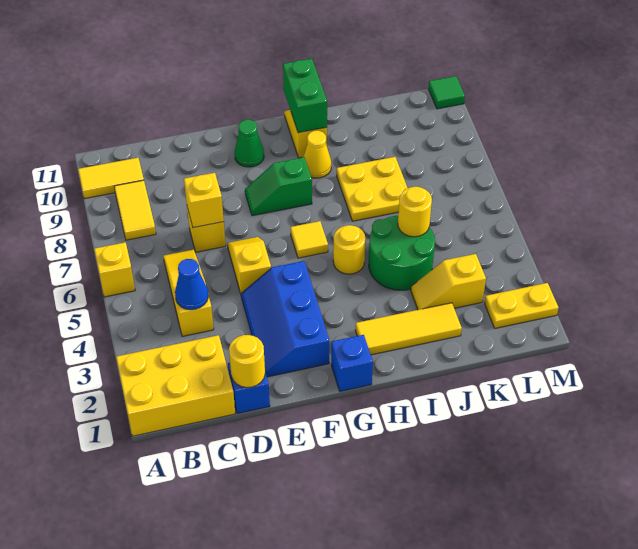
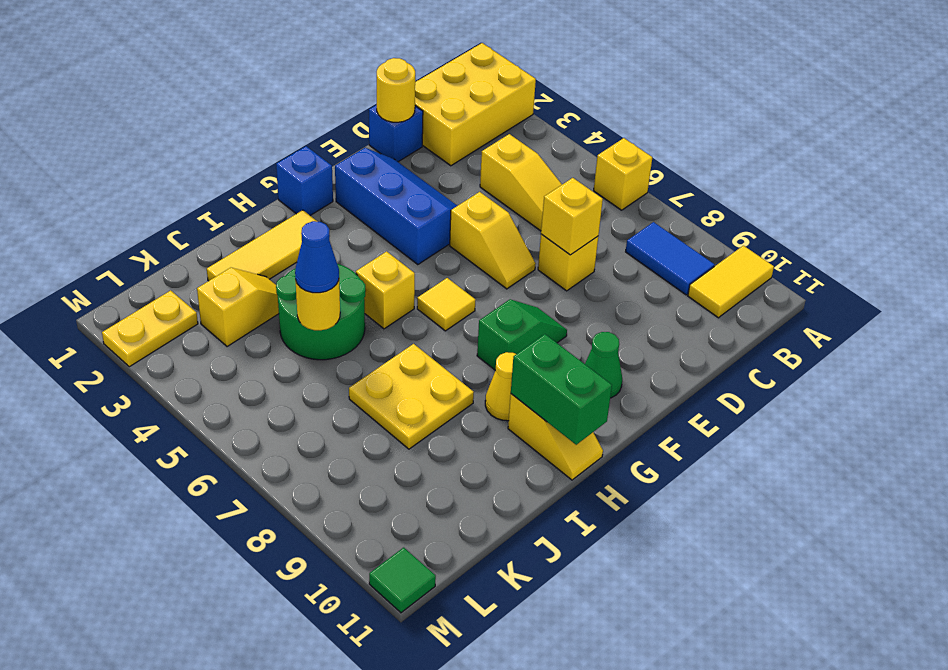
yellow tile B8:B9 level 1 -> blue tile B8:B9 level 1
blue cone C4 level 2 -> blue cone J5 level 3
yellow round brick H5 level 1 -> yellow brick H5 level 1

